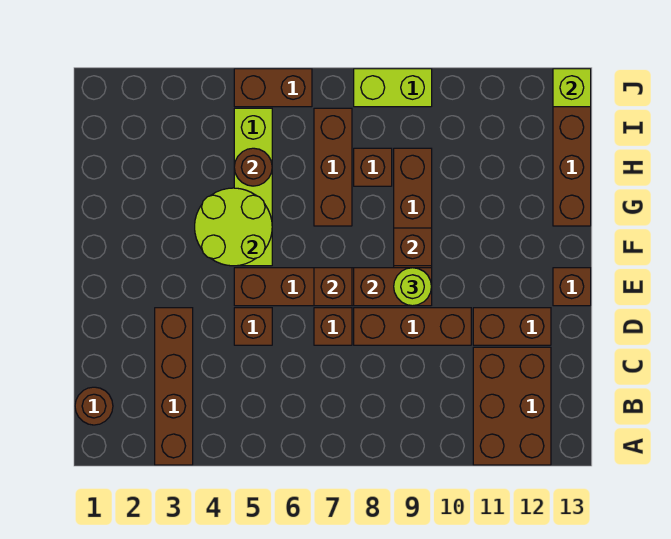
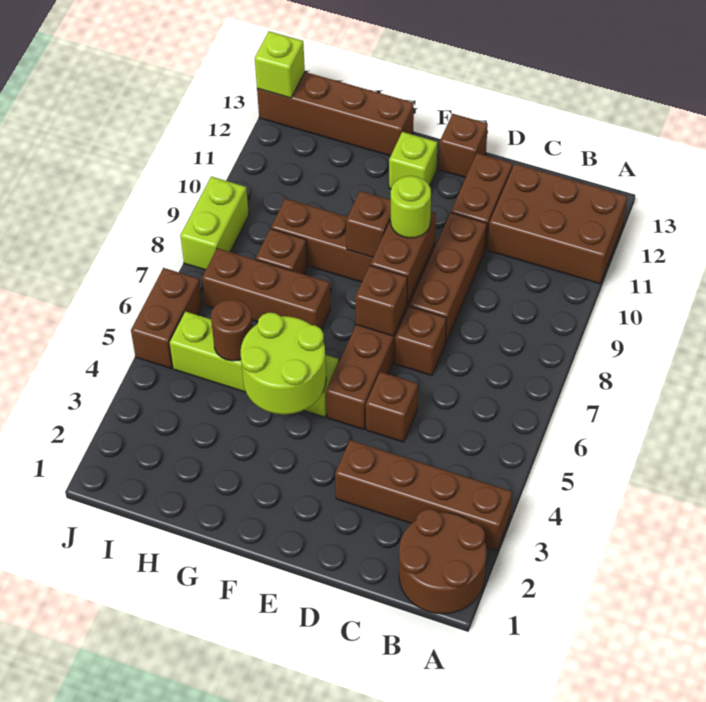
brown round brick B1 level 1 -> brown round brick A1:B2 level 1
none -> lime brick F12 level 1

